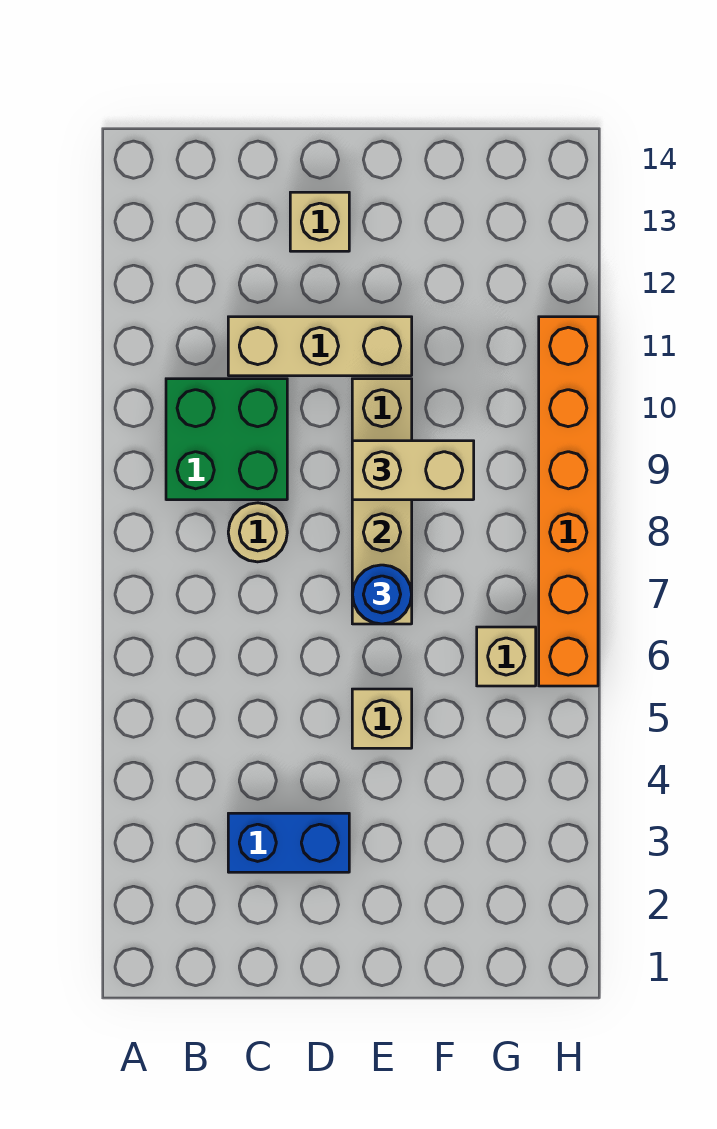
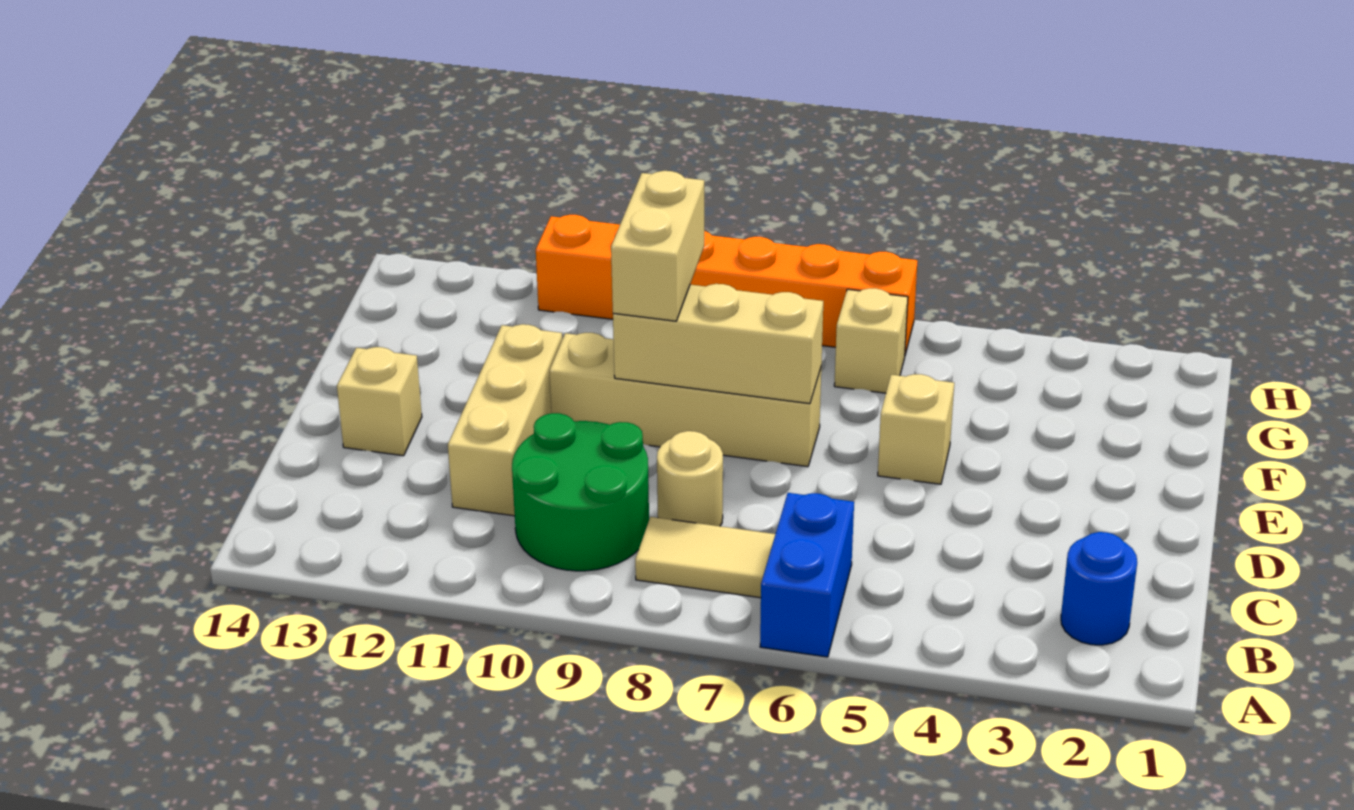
none -> tan tile B7:B8 level 1
green brick B9:C10 level 1 -> green round brick B9:C10 level 1
blue brick C3:D3 level 1 -> blue brick A6:B6 level 1
blue round brick E7 level 3 -> blue round brick B2 level 1

